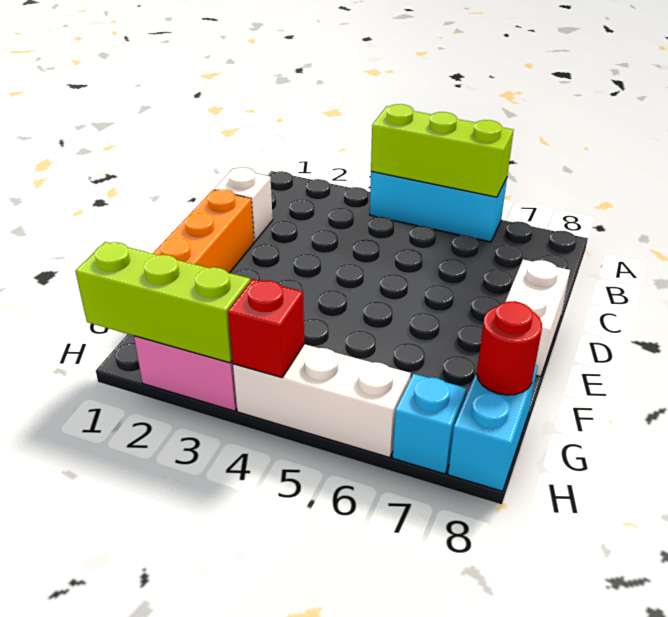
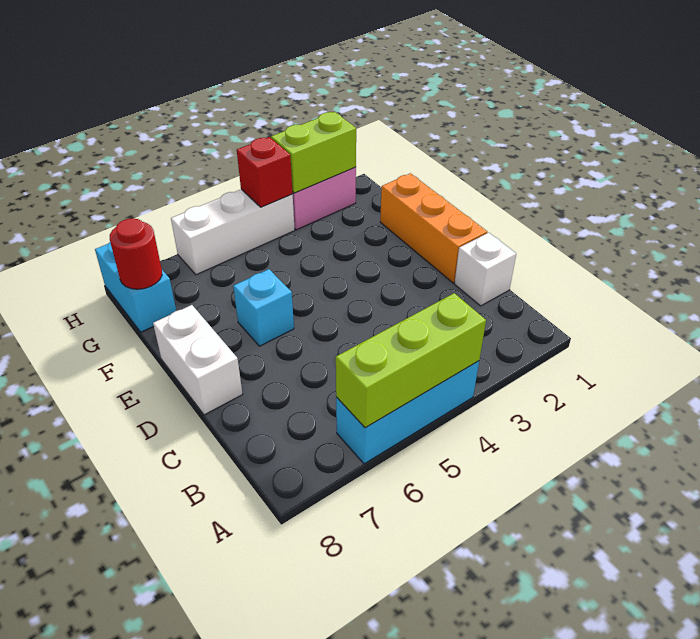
lime brick H1:H3 level 2 -> lime brick H2:H3 level 2
cyan brick H7 level 1 -> cyan brick E6 level 1

